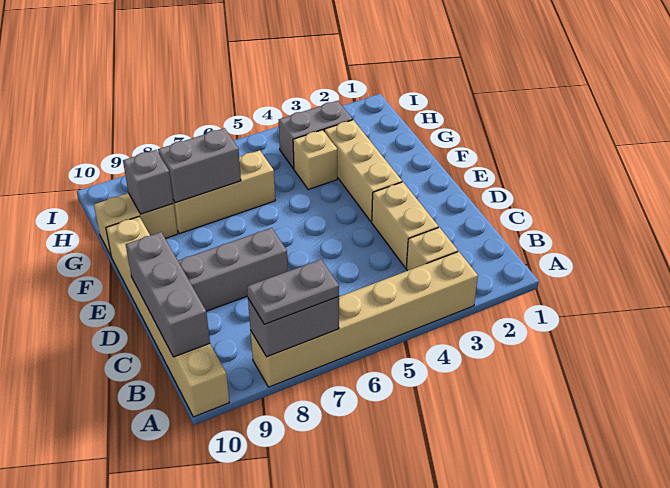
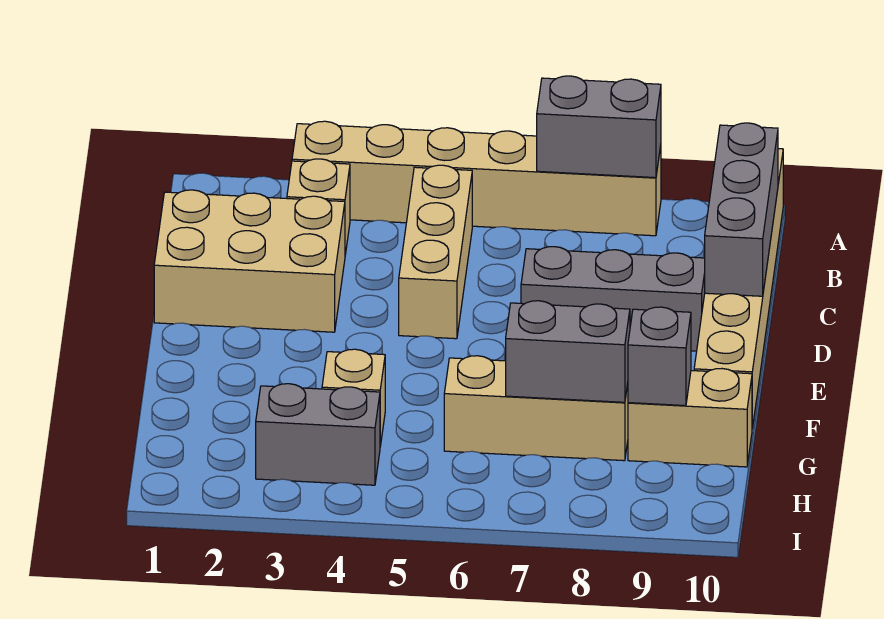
grey plate A7:A8 level 3 -> none
tan brick C3:D3 level 1 -> tan brick C1:D3 level 1
tan brick E3:G3 level 1 -> tan brick B5:D5 level 1

